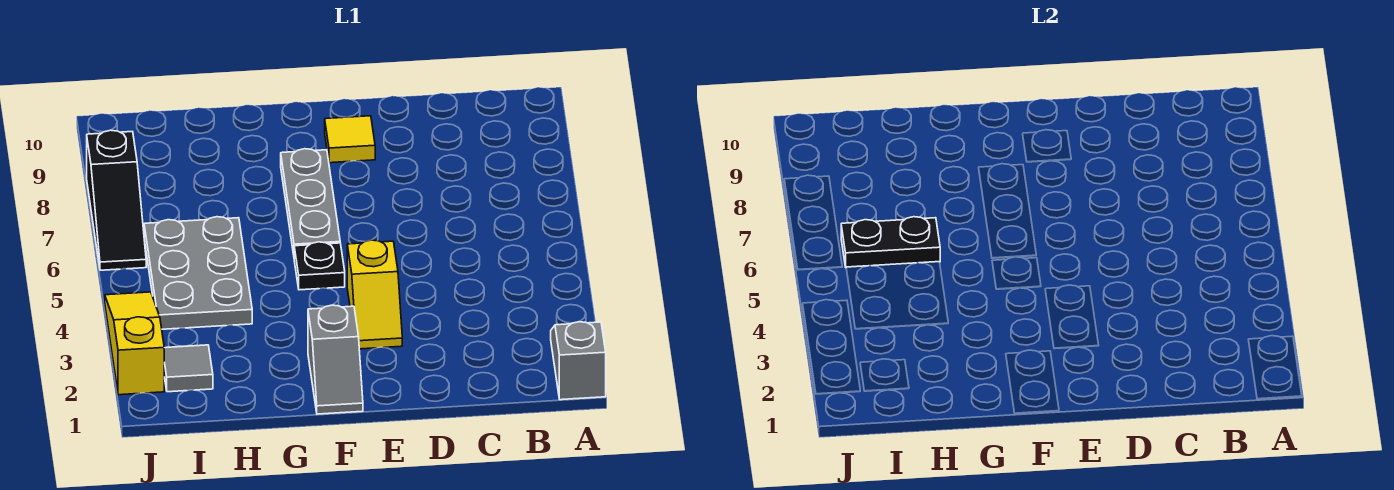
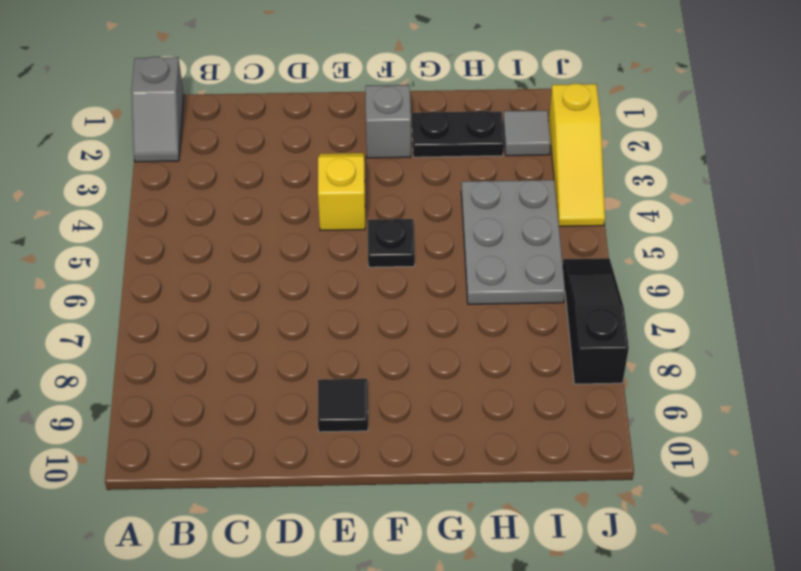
yellow tile E9 level 1 -> black tile E9 level 1
grey plate F6:F8 level 1 -> none
black plate H6:I6 level 2 -> black plate G2:H2 level 1

